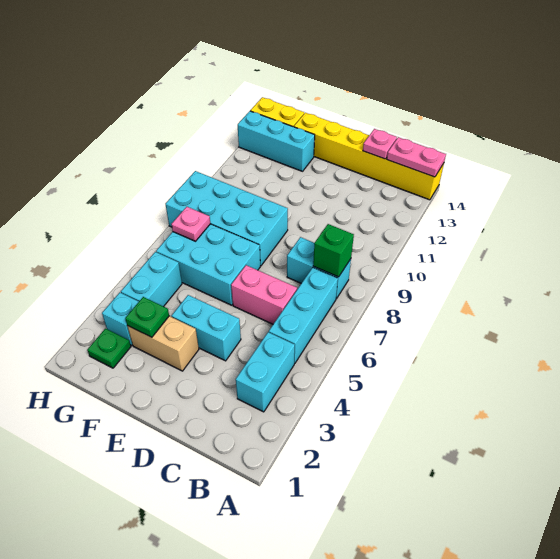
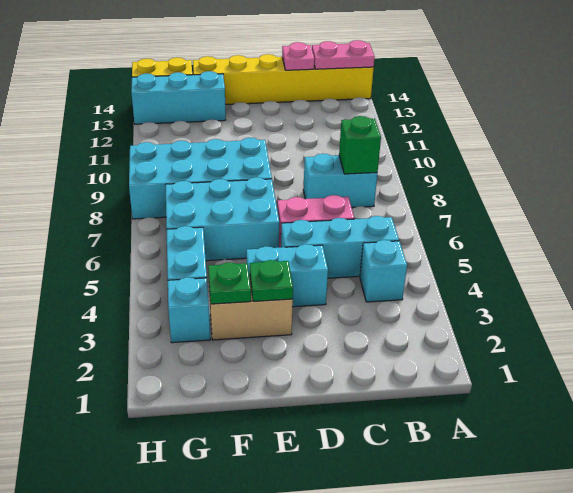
cyan brick B3:B4 level 1 -> cyan brick B4 level 1
cyan brick B5:B7 level 1 -> cyan brick B5:D5 level 1
green plate G2 level 1 -> green plate E3 level 2
pink plate G7 level 2 -> none

